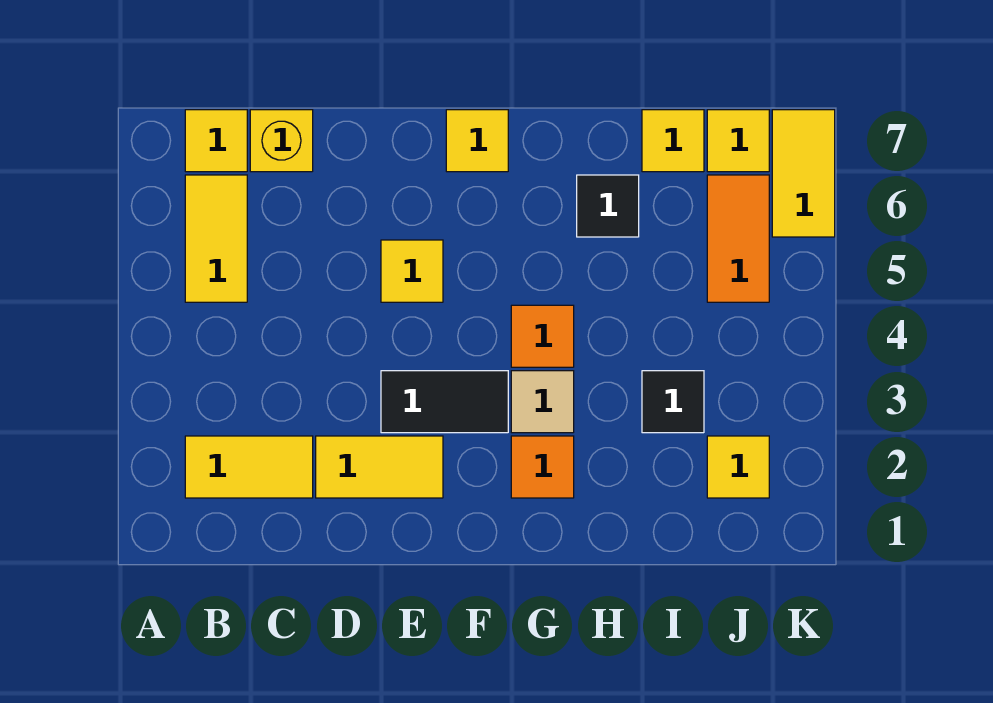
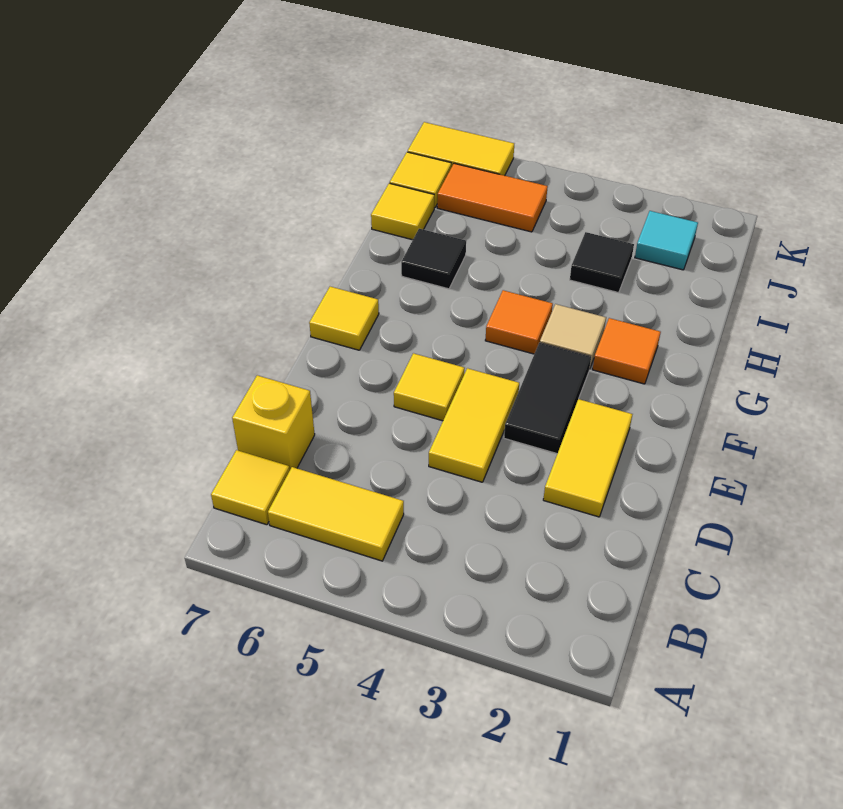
yellow tile B2:C2 level 1 -> yellow tile D4:E4 level 1
yellow tile J2 level 1 -> cyan tile J2 level 1

